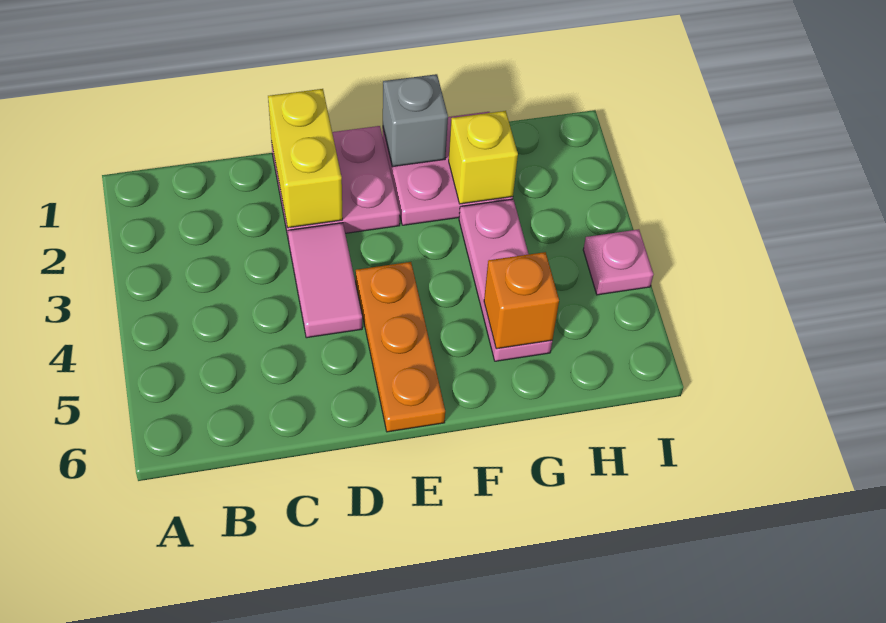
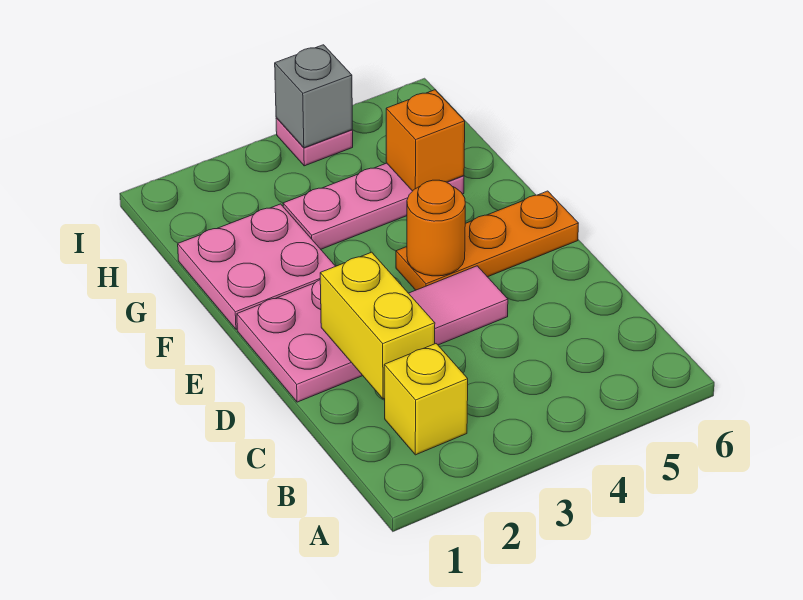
yellow brick D1:D2 level 2 -> yellow brick C2:D2 level 2
none -> orange round brick E4 level 2
grey brick F1 level 2 -> grey brick I4 level 2
yellow brick G2 level 2 -> yellow brick B2 level 1

